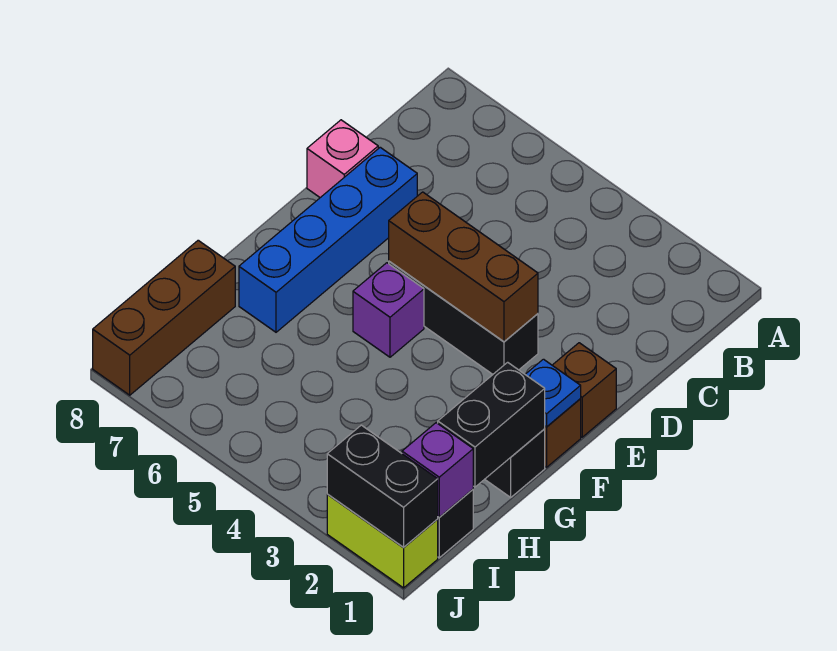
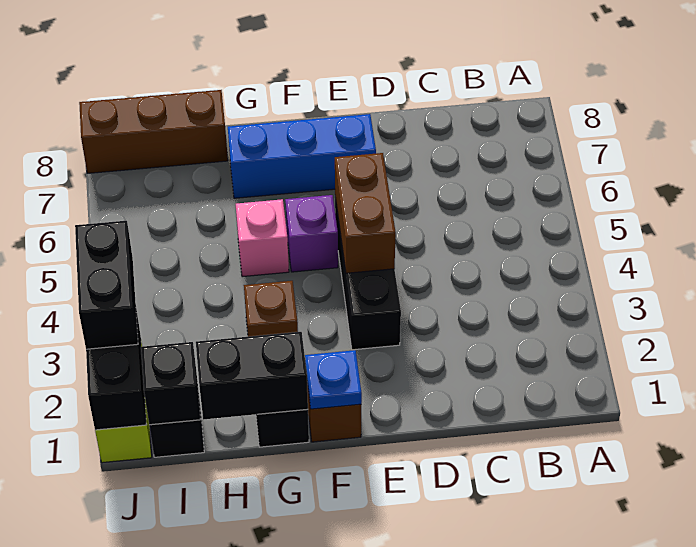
blue brick D7:G7 level 1 -> blue brick E7:G7 level 1
pink brick D8 level 1 -> pink brick G5 level 1
brown brick E1 level 1 -> brown brick G3 level 1
brown brick E3:E5 level 2 -> brown brick E4:E5 level 2
purple brick I1 level 2 -> black brick I1 level 2
none -> black brick J2:J3 level 3

